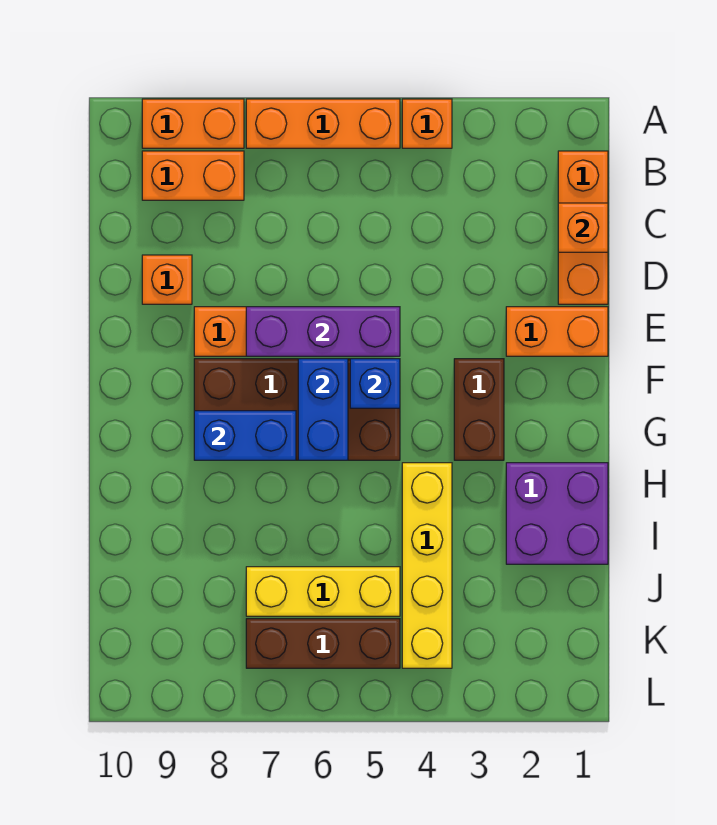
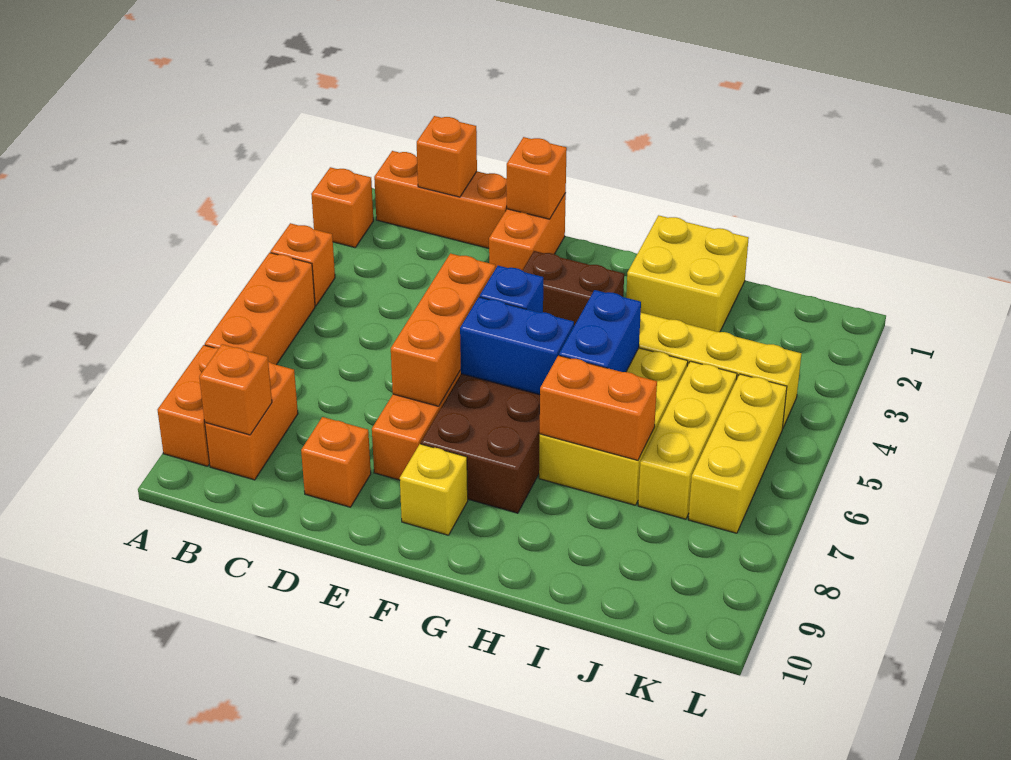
none -> orange brick A2 level 1
none -> orange brick B9 level 2
none -> orange brick E1 level 2
purple brick E5:E7 level 2 -> orange brick E5:E7 level 2
none -> yellow brick F9 level 1
blue brick G7:G8 level 2 -> blue brick H5:H6 level 2
purple brick H1:I2 level 1 -> yellow brick H1:I2 level 1
none -> yellow brick H5:I7 level 1
none -> orange brick H7:I7 level 2
brown brick K5:K7 level 1 -> yellow brick K5:K7 level 1

